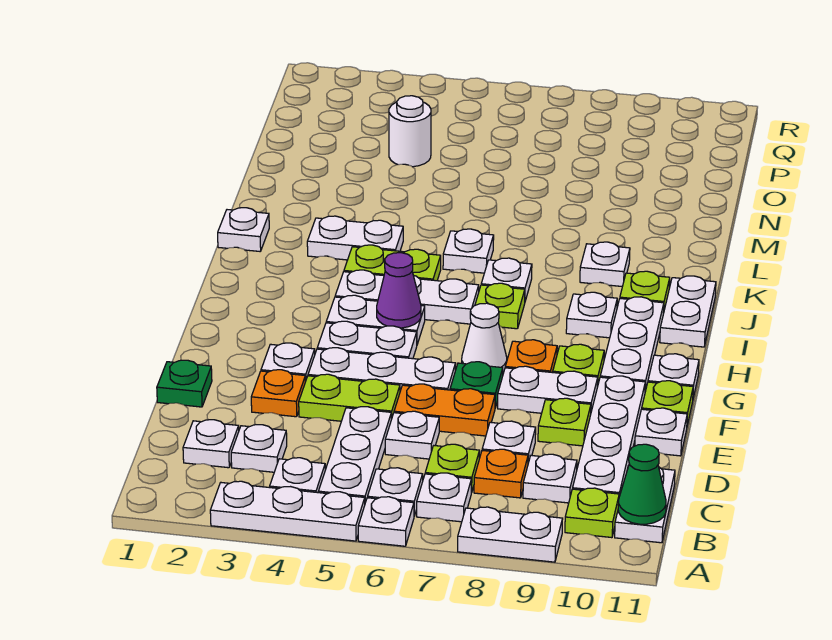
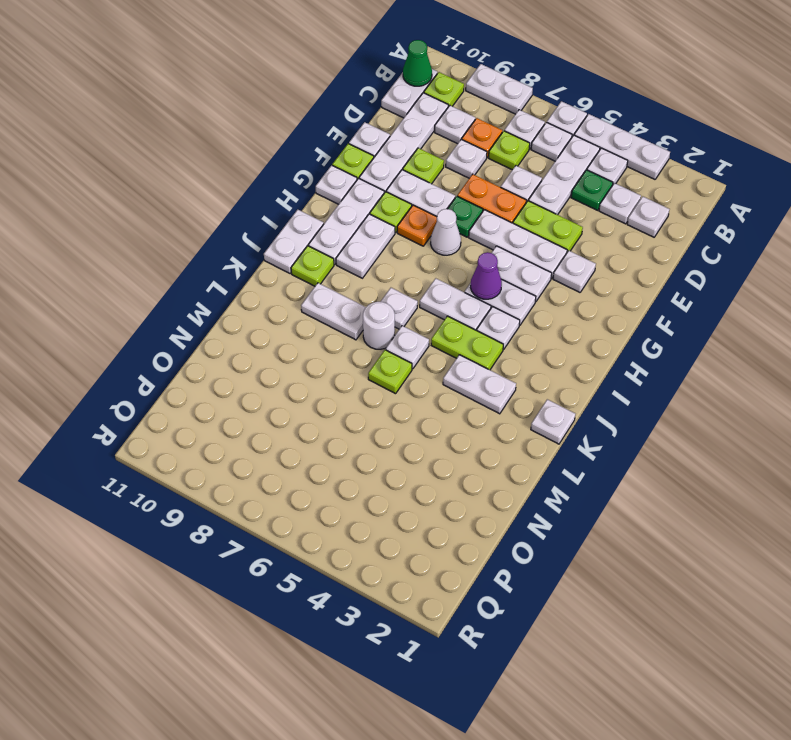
green plate E1 level 1 -> green plate C4 level 1
orange plate E3 level 1 -> none
lime plate I7 level 1 -> lime plate L6 level 1
white plate I9 level 1 -> white plate H9:I9 level 1
white plate K9 level 1 -> white plate K8:K9 level 1
white round brick O4 level 1 -> white round brick K7 level 1

